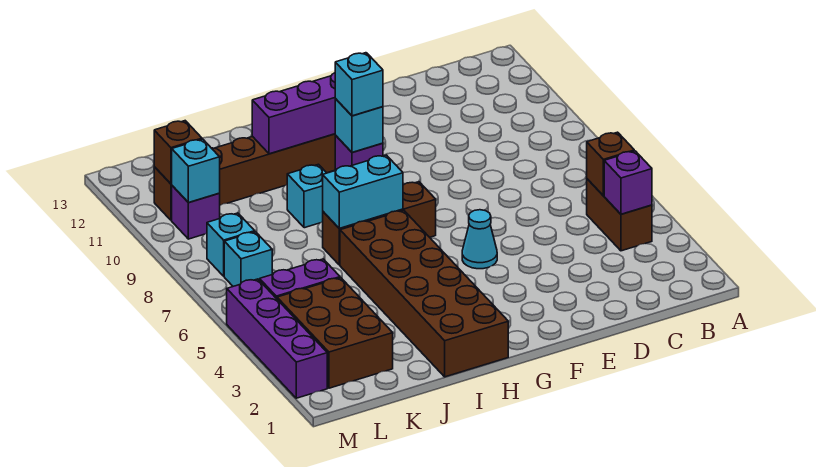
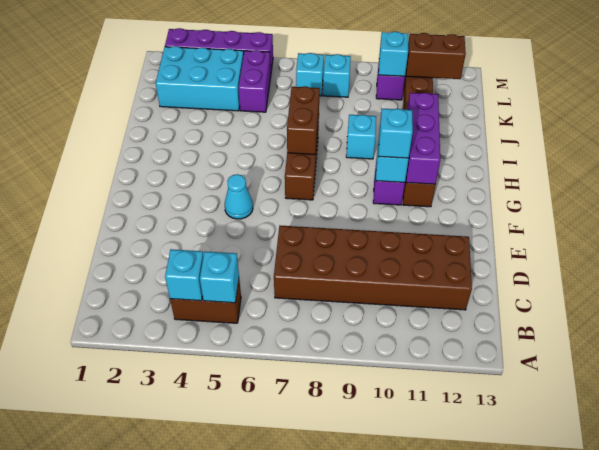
purple brick B4 level 2 -> cyan brick B4 level 2
brown brick B5 level 2 -> cyan brick B5 level 2
brown brick H1:I6 level 1 -> brown brick C7:D12 level 1
cyan brick H7:I7 level 2 -> brown brick H7:I7 level 2
brown brick K2:L4 level 1 -> cyan brick K2:L4 level 1
brown brick L11 level 2 -> brown brick L11:L12 level 2

